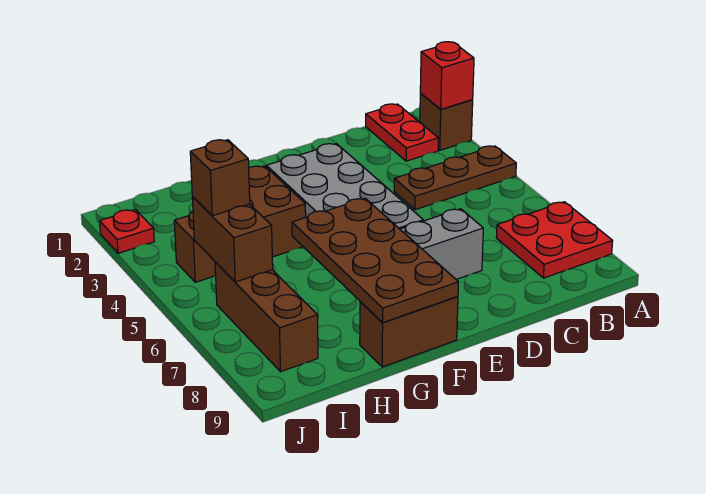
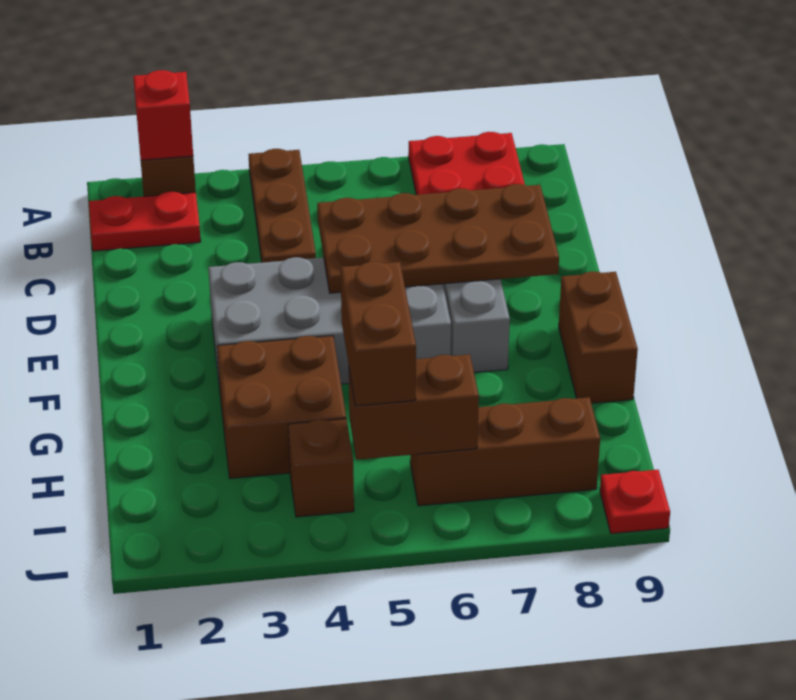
brown plate F6:G9 level 2 -> brown plate D5:E8 level 2
brown brick I5 level 3 -> brown brick H5:I5 level 3
red plate J2 level 1 -> red plate J9 level 1

